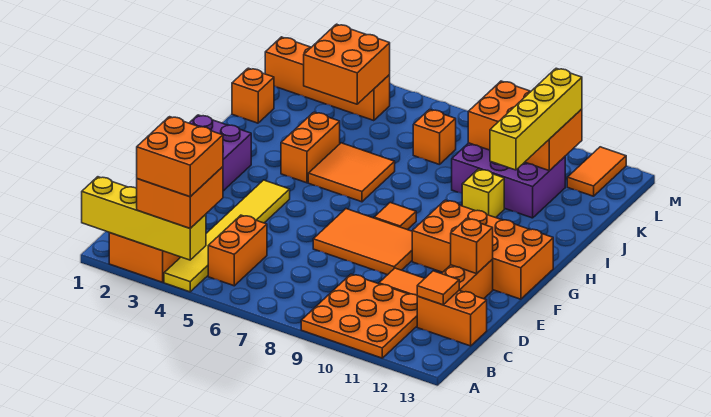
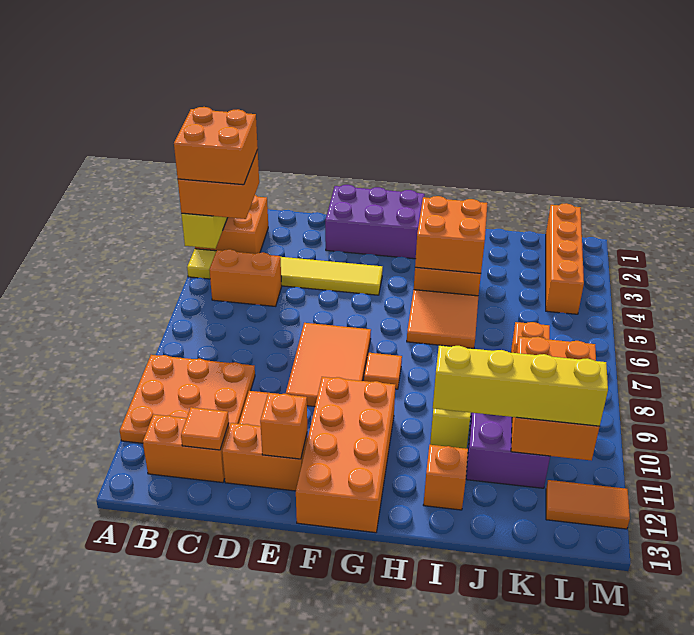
orange brick C12:C13 level 1 -> orange brick B12:C12 level 1
orange brick J1 level 1 -> orange brick I12 level 1
orange brick K3:L4 level 2 -> orange brick H3:I4 level 2

